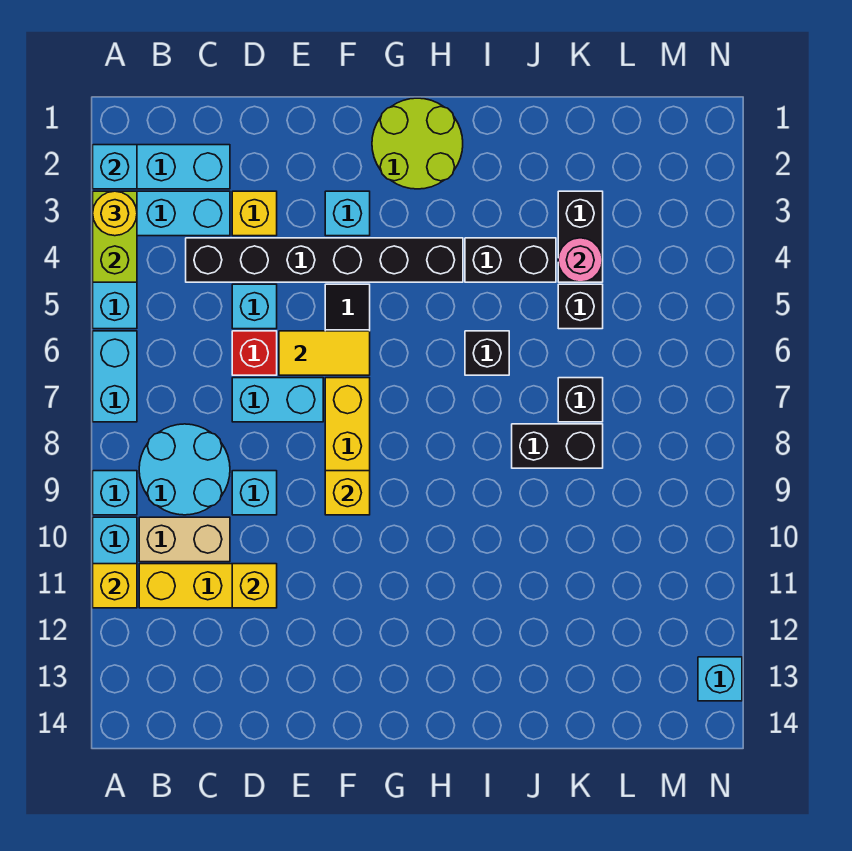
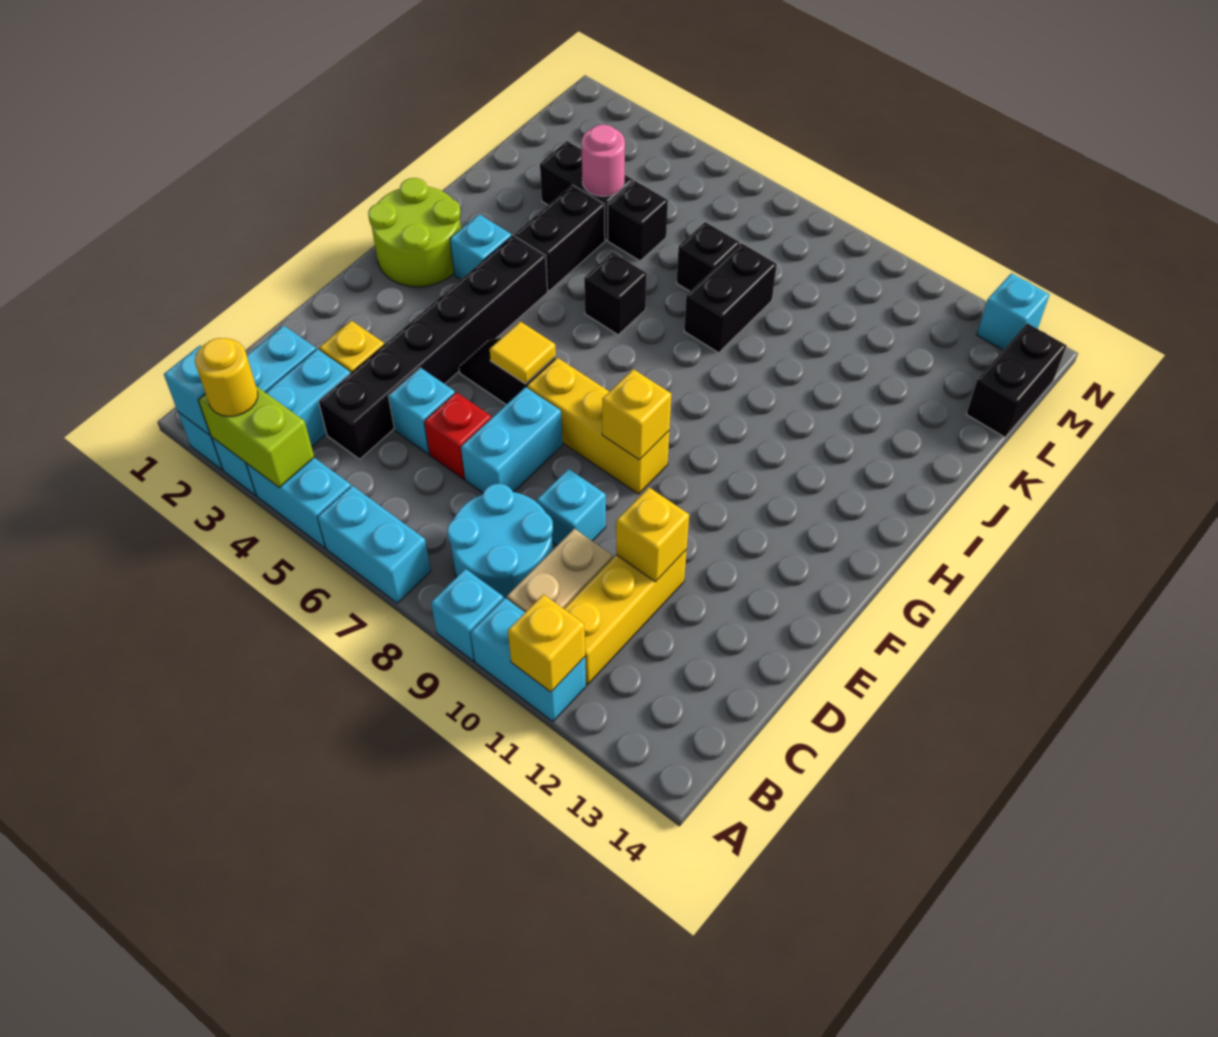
yellow tile E6:F6 level 2 -> yellow tile F6 level 2
cyan brick F3 level 1 -> cyan brick H3 level 1
none -> black brick L14:M14 level 1

